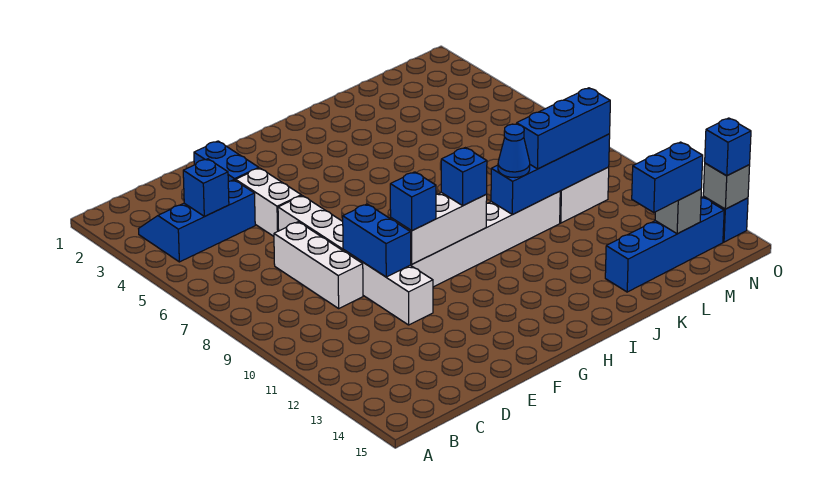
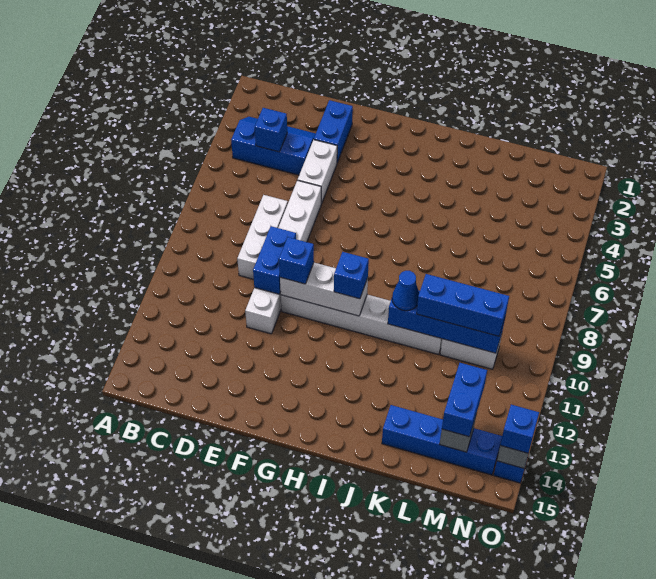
blue brick L14:M14 level 3 -> blue brick M13:M14 level 3

